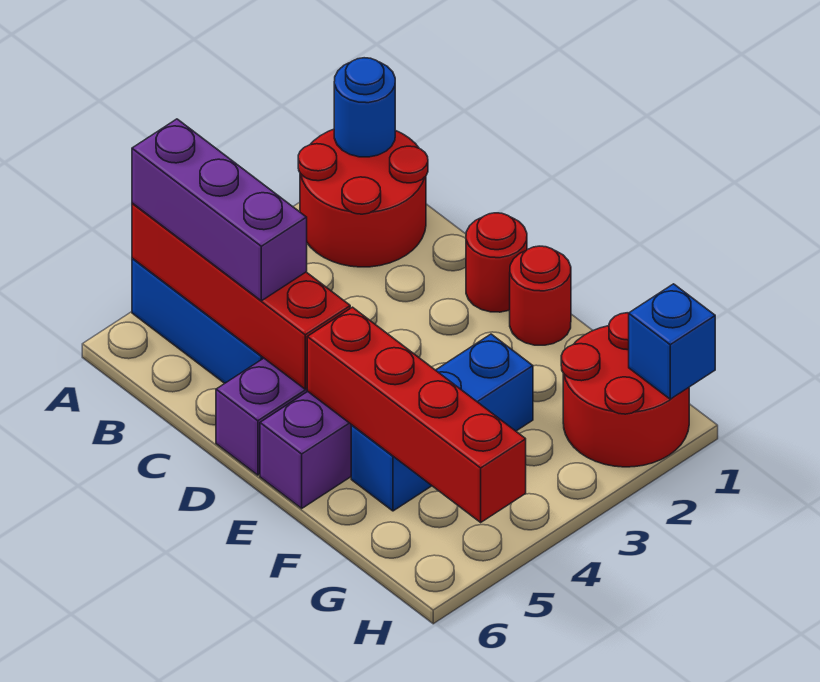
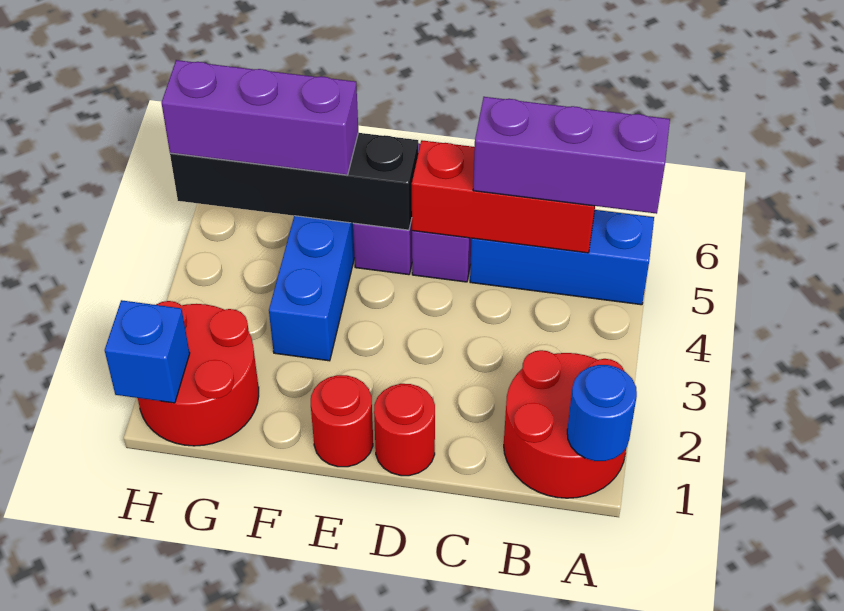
red brick A5:D5 level 2 -> red brick B5:D5 level 2
red brick E5:H5 level 2 -> black brick E5:H5 level 2
none -> purple brick F5:H5 level 3

